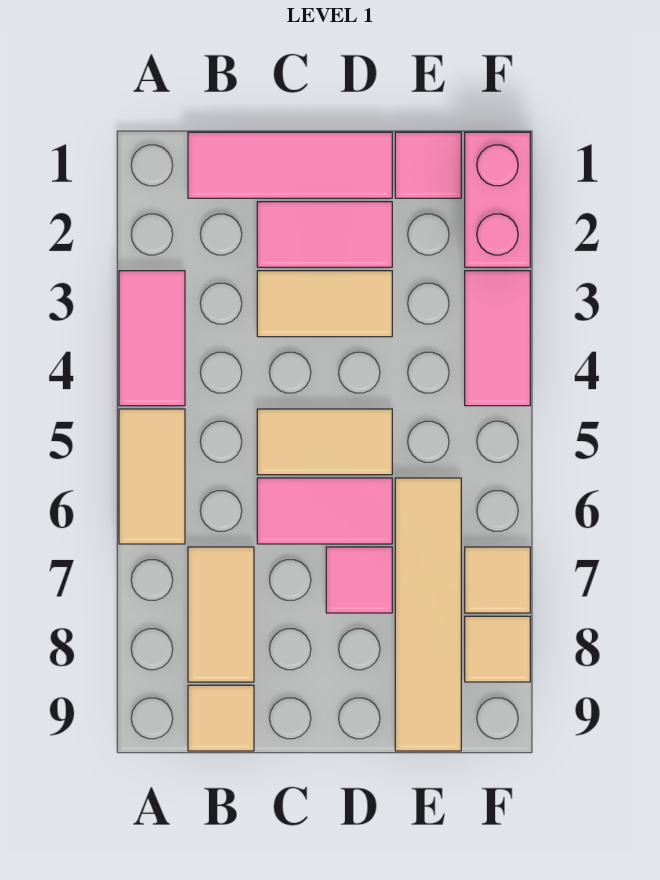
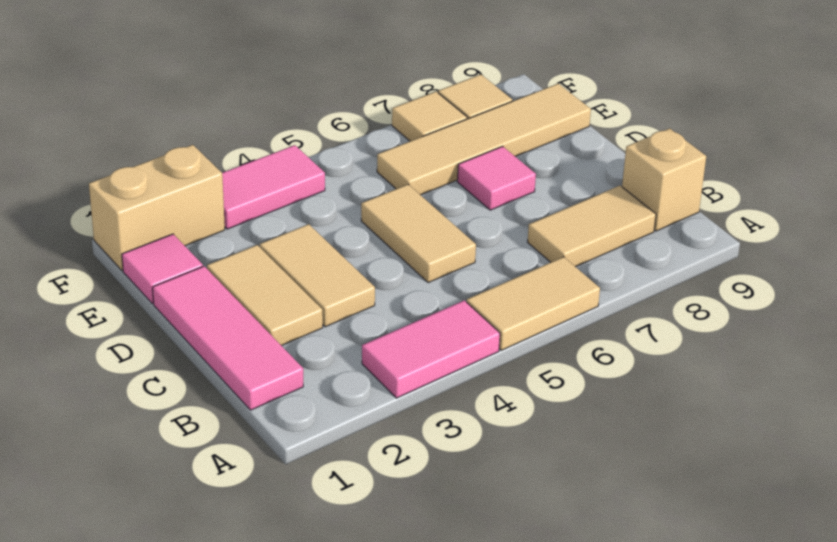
tan tile B9 level 1 -> tan brick B9 level 1
pink tile C2:D2 level 1 -> tan tile C2:D2 level 1
pink tile C6:D6 level 1 -> none
pink brick F1:F2 level 1 -> tan brick F1:F2 level 1

